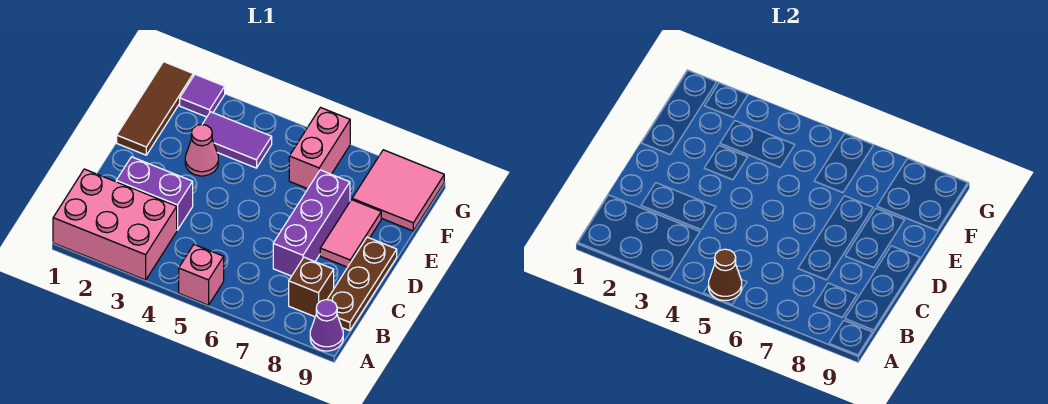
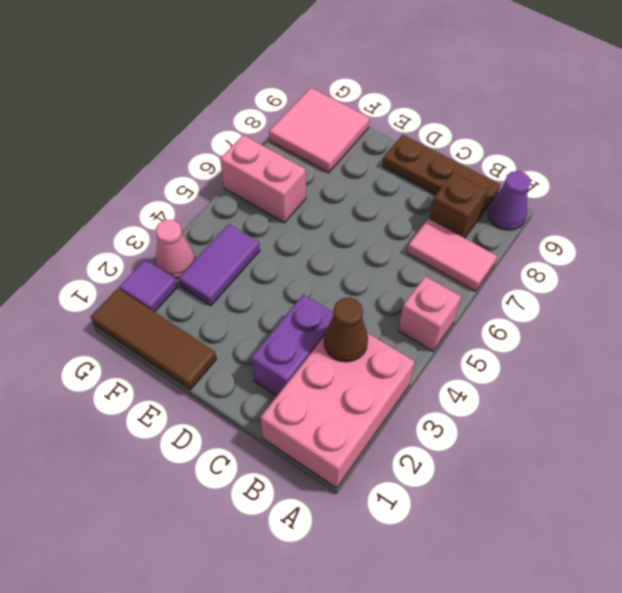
brown cone A5 level 2 -> brown cone B3 level 2
purple brick C7:E7 level 1 -> none
pink tile D8:E8 level 1 -> pink tile A7:B7 level 1
pink cone E3 level 1 -> pink cone G3 level 1

